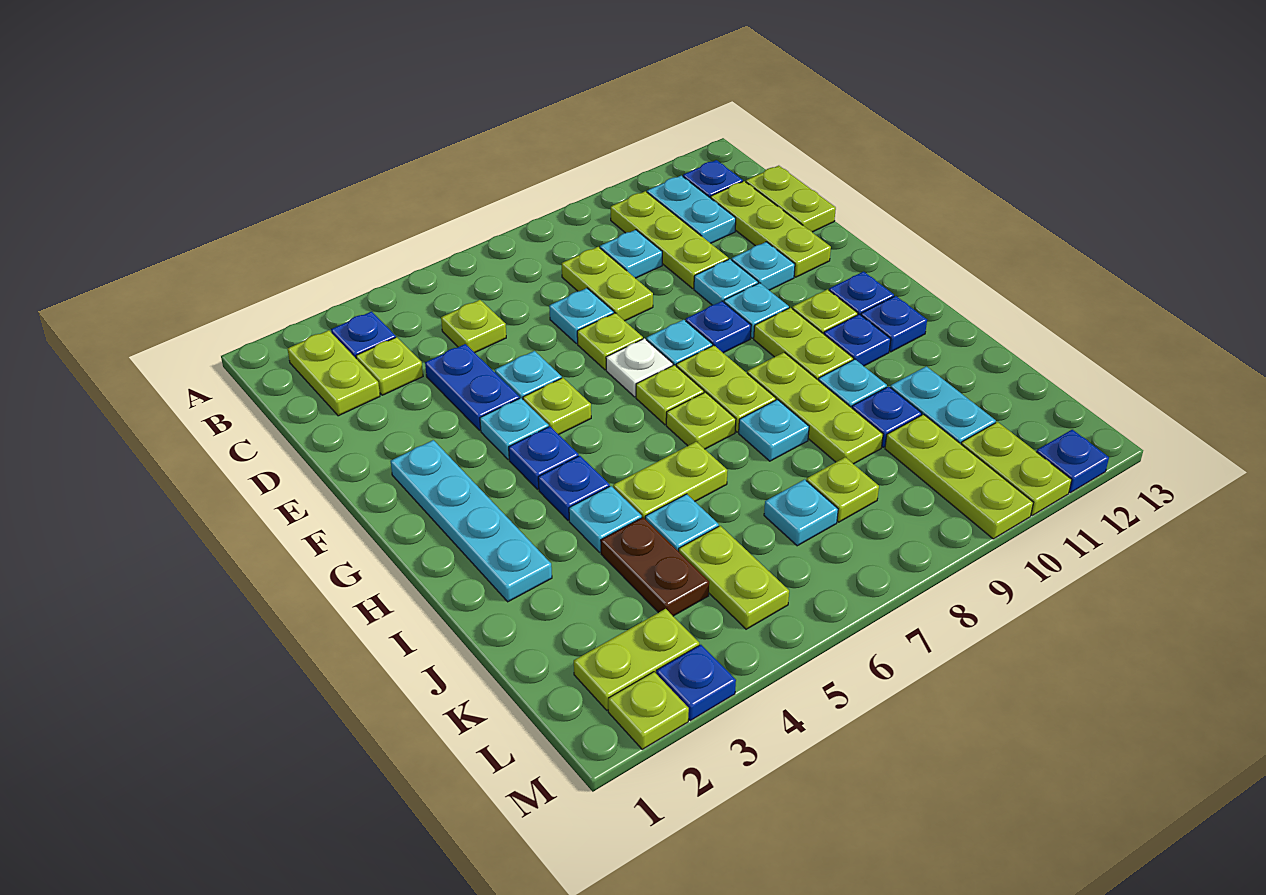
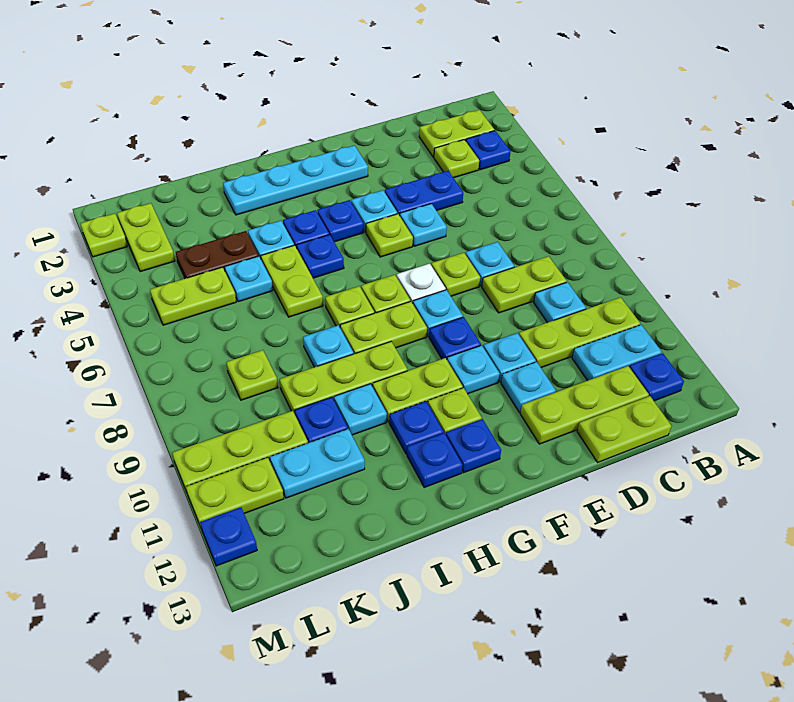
lime plate C5 level 1 -> none
cyan plate K7 level 1 -> none
blue plate M3 level 1 -> blue plate H5 level 1

